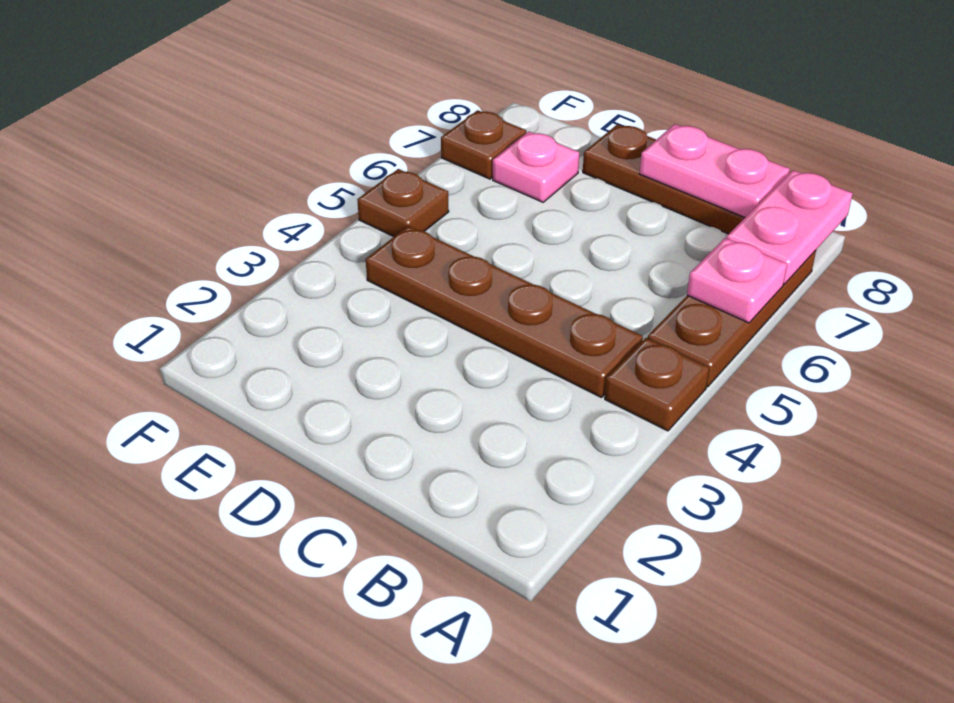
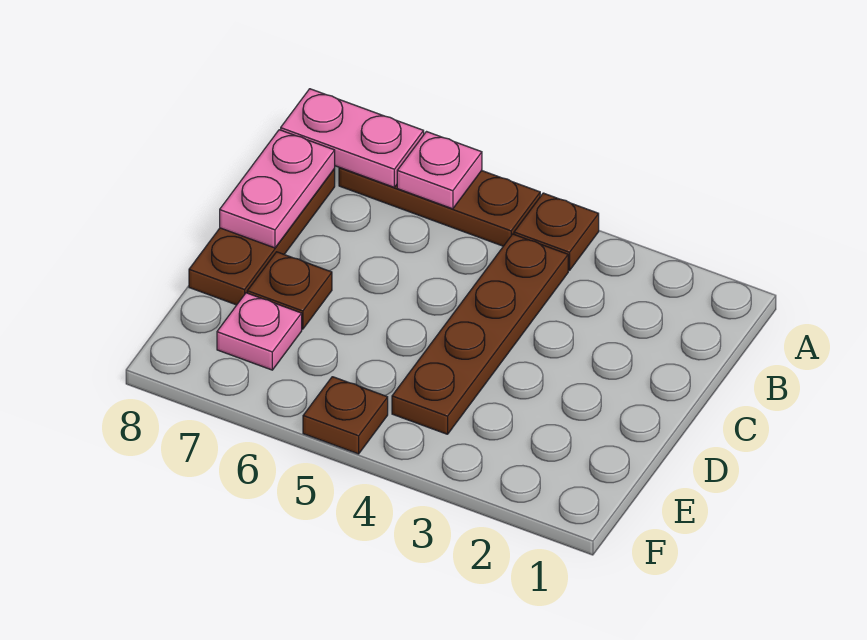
brown plate F7 level 1 -> brown plate D7 level 1

